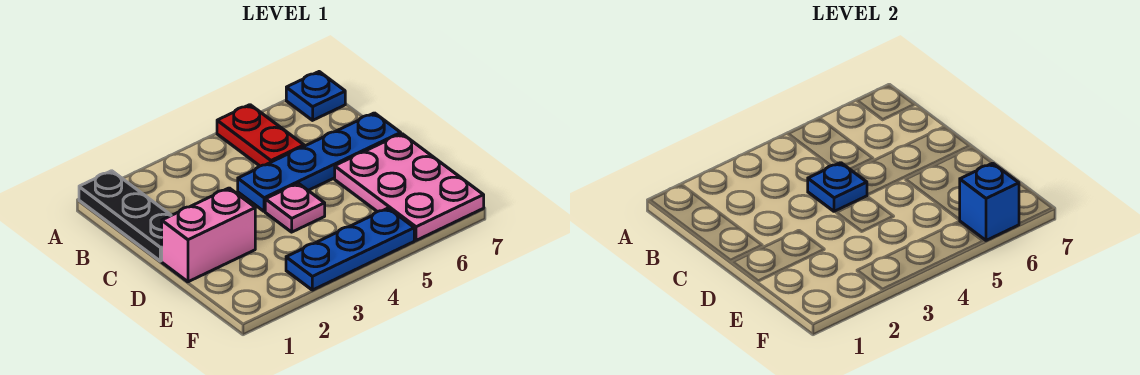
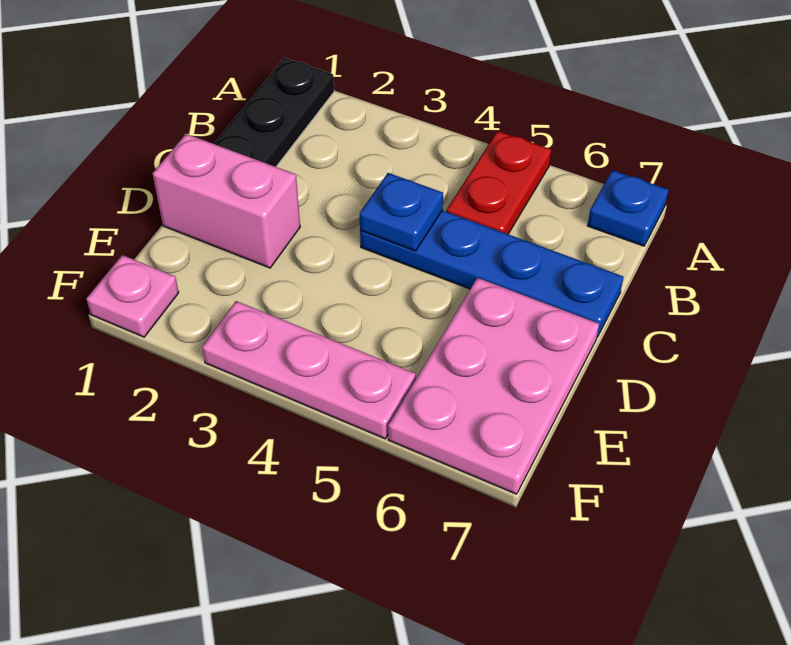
pink plate D4 level 1 -> pink plate F1 level 1
blue plate F3:F5 level 1 -> pink plate F3:F5 level 1
blue brick F6 level 2 -> none

